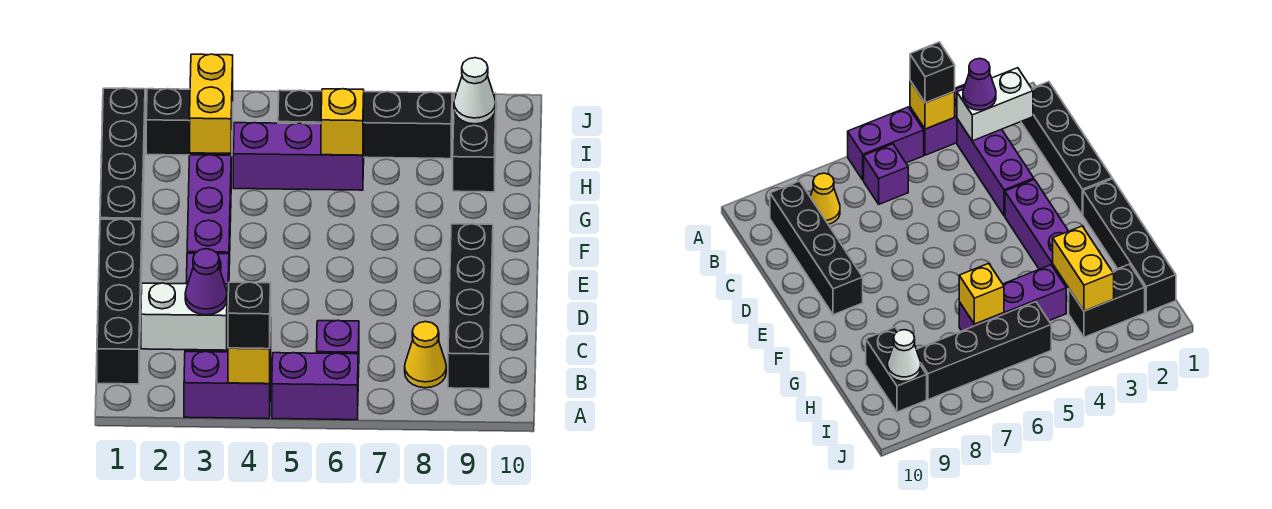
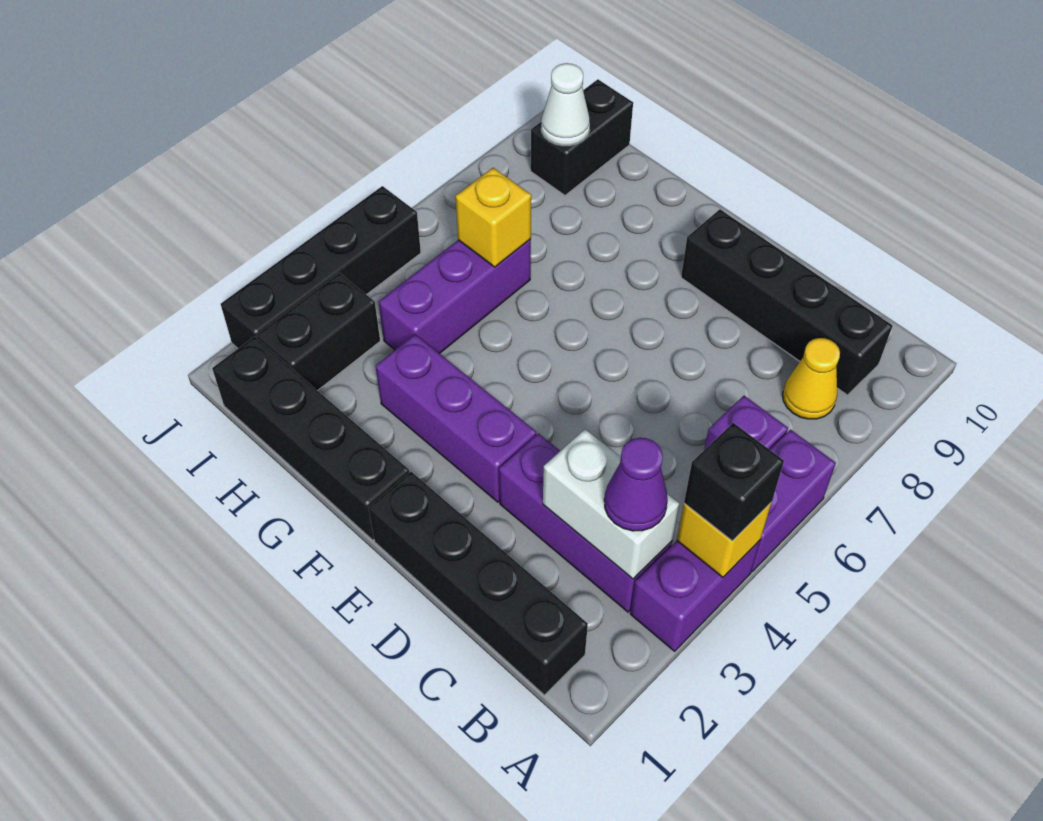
white brick B2:B3 level 2 -> white brick B3:C3 level 2
yellow brick H3:I3 level 2 -> none
black brick H9:I9 level 1 -> black brick I9:I10 level 1
black brick I5:I8 level 1 -> black brick J2:J5 level 1

